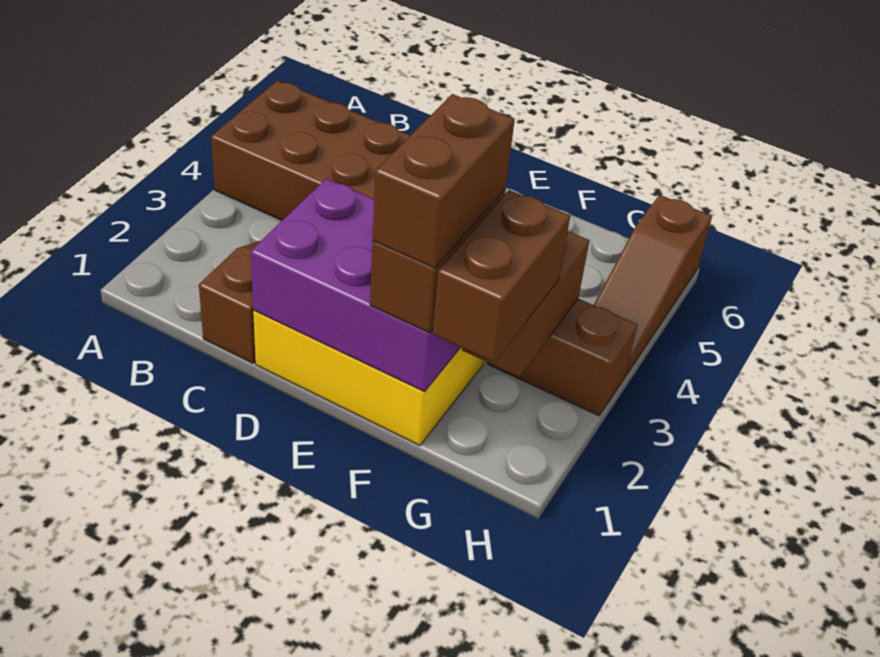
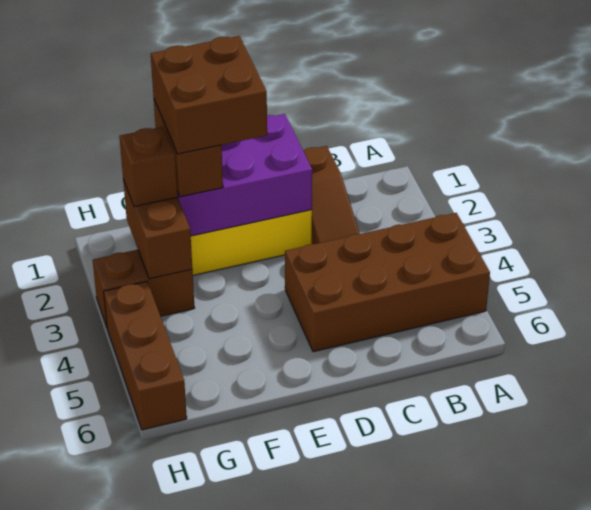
brown brick F1:F2 level 4 -> brown brick E1:F2 level 4
brown brick G1:G2 level 3 -> brown brick G2 level 3
brown slope H4:H6 level 1 top 6 -> brown brick H4:H6 level 1

